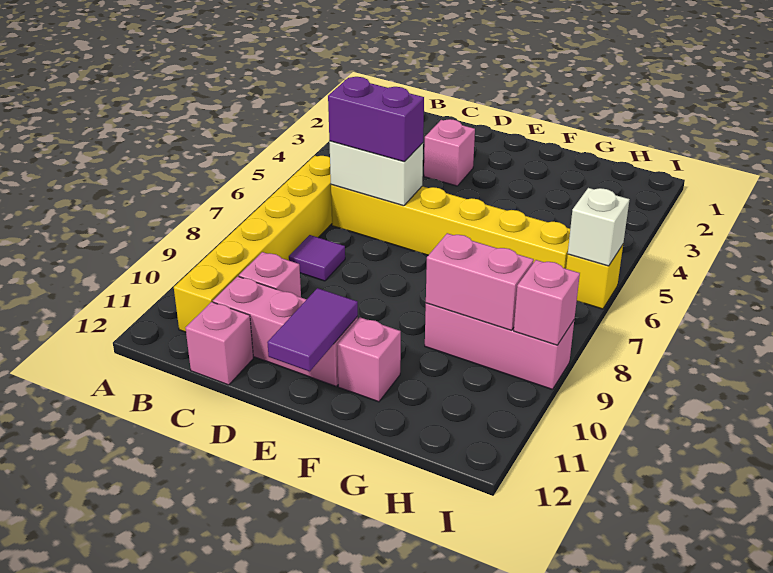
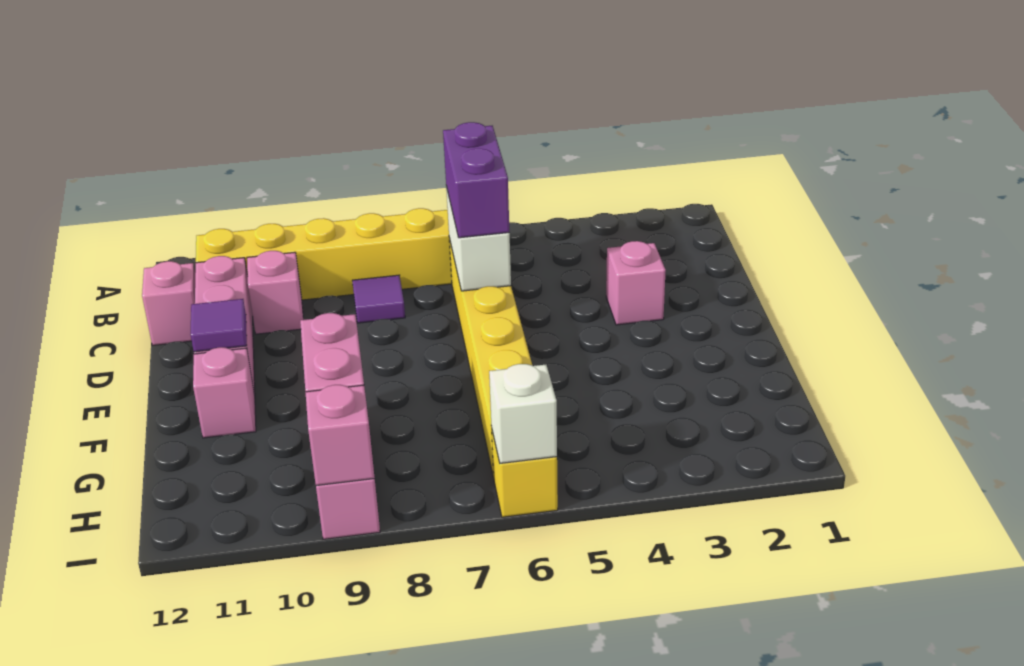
purple tile E11:E12 level 2 -> purple tile E11 level 2

